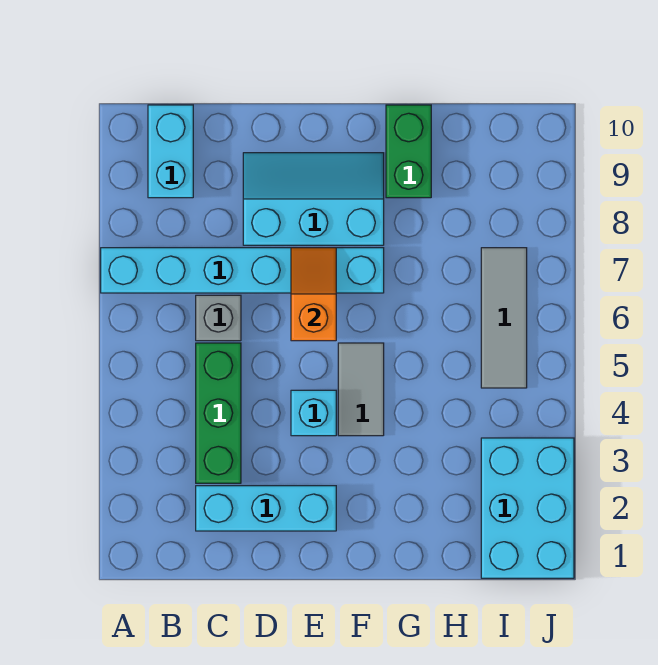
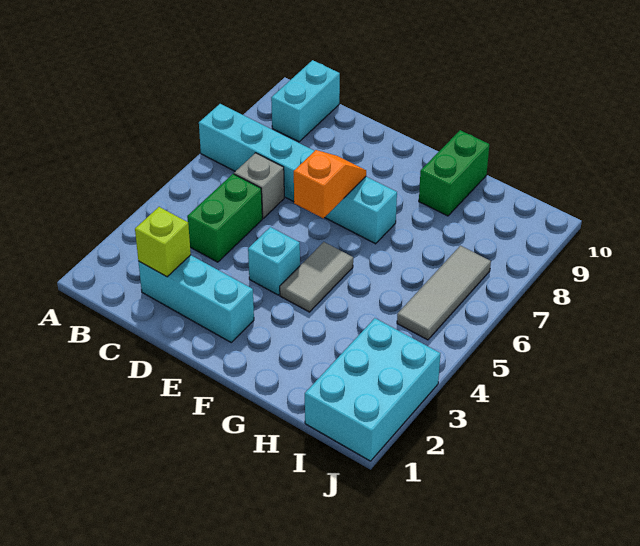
none -> lime brick C2 level 2
green brick C3:C5 level 1 -> green brick C4:C5 level 1
cyan slope D8:F9 level 1 top 8 -> none

